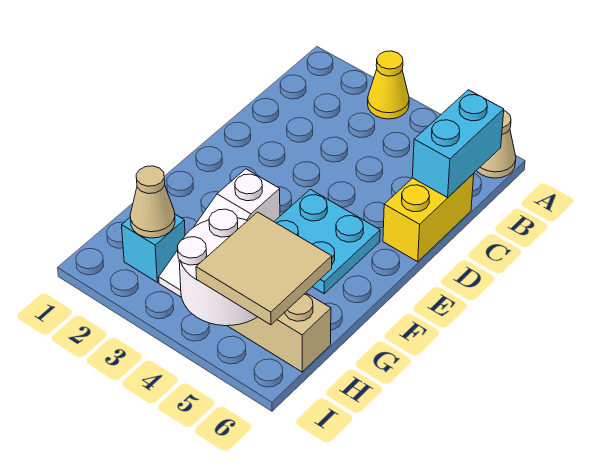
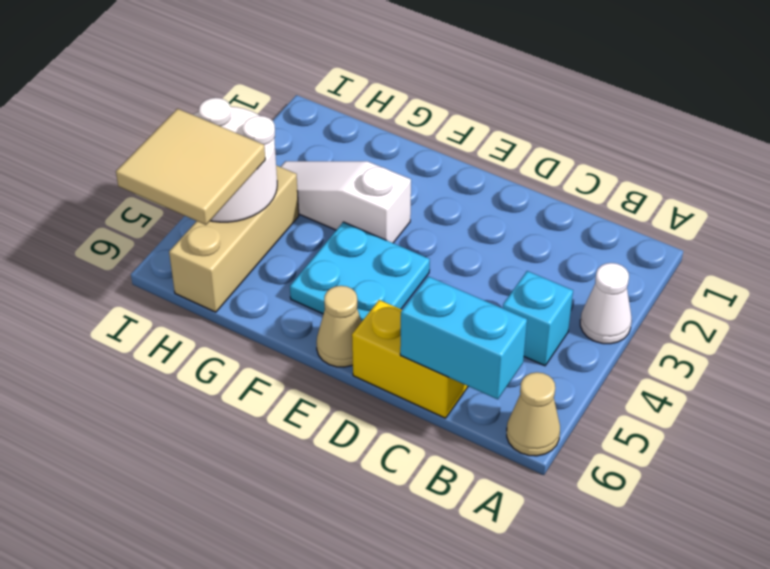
yellow cone A3 level 1 -> white cone A3 level 1
cyan brick H2 level 1 -> cyan brick B4 level 1
tan cone H2 level 2 -> tan cone E6 level 1

